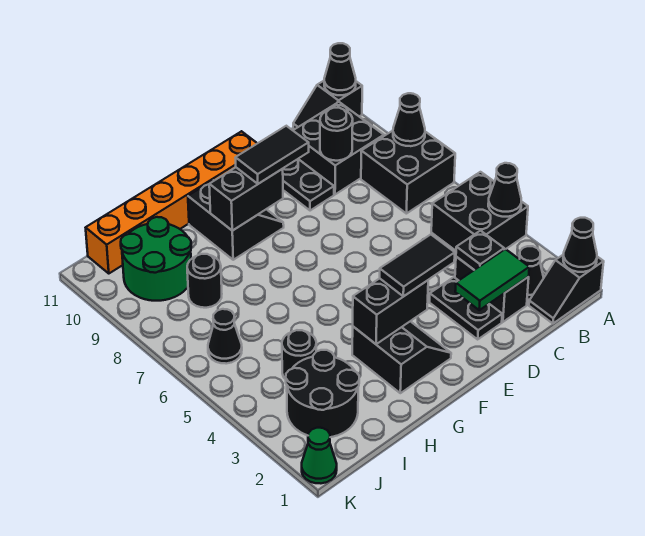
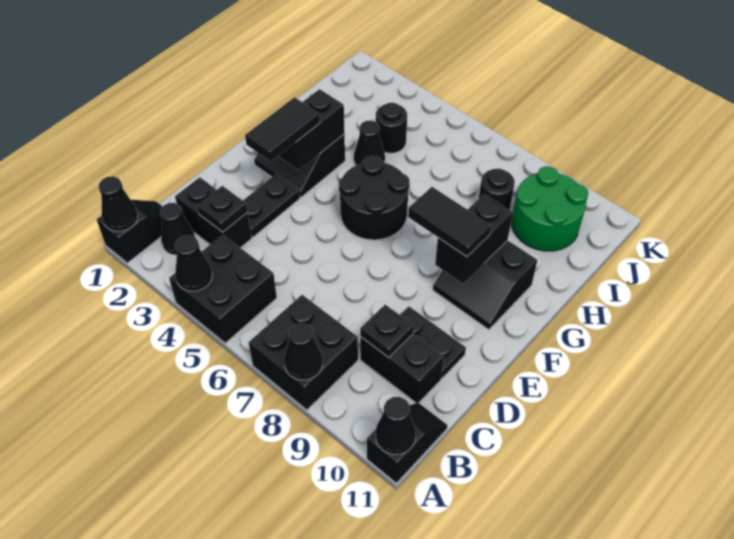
black brick B9:C10 level 1 -> black brick C9:C10 level 1
green tile C2:D2 level 2 -> none
black round brick C9 level 2 -> black plate C9 level 2
black plate D2:D3 level 1 -> black plate D3:E3 level 1
black tile E9:F9 level 3 -> black tile F8:F9 level 3
orange brick E11:J11 level 1 -> none
black round brick I2:J3 level 1 -> black round brick F5:G6 level 1
black cone J6 level 1 -> black cone H4 level 1
green cone K1 level 1 -> none

